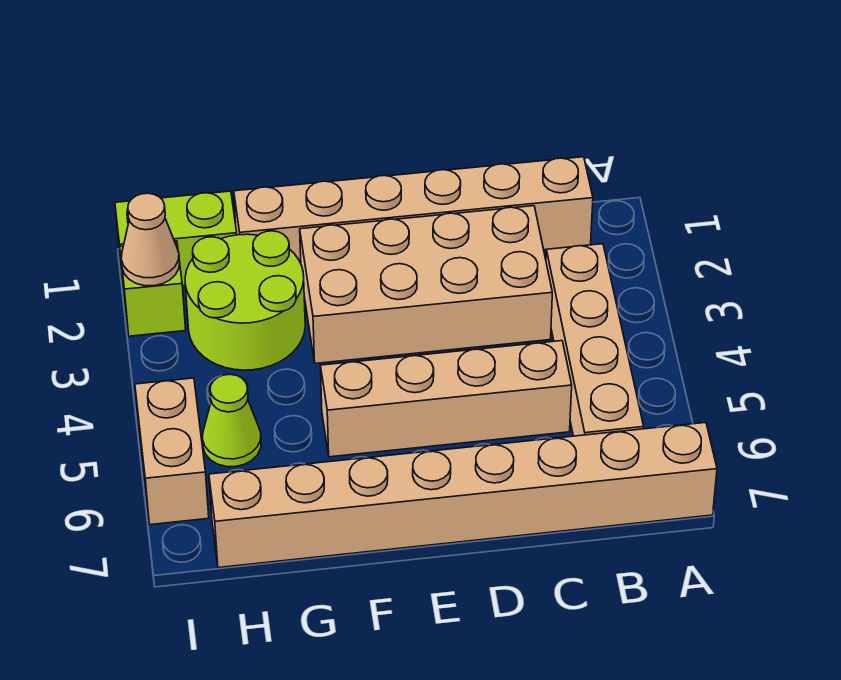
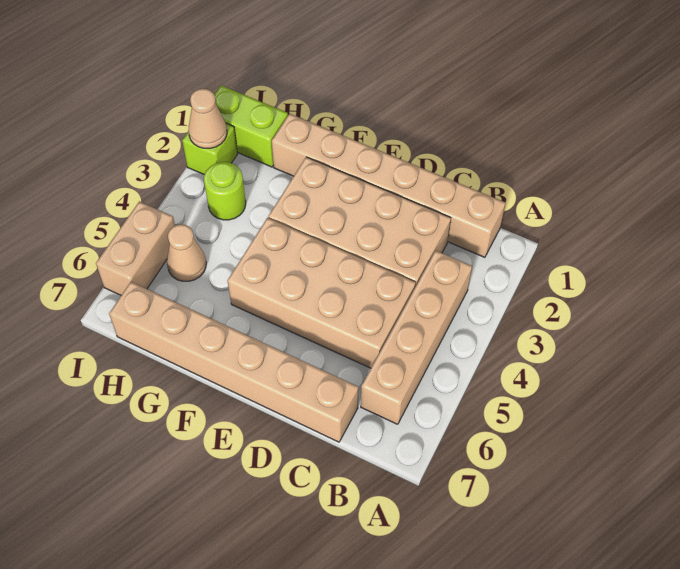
tan brick A7:H7 level 1 -> tan brick C7:H7 level 1
tan brick C5:F5 level 1 -> tan brick C4:F5 level 1
lime round brick G2:H3 level 1 -> lime round brick H3 level 1
lime cone H5 level 1 -> tan cone H5 level 1

